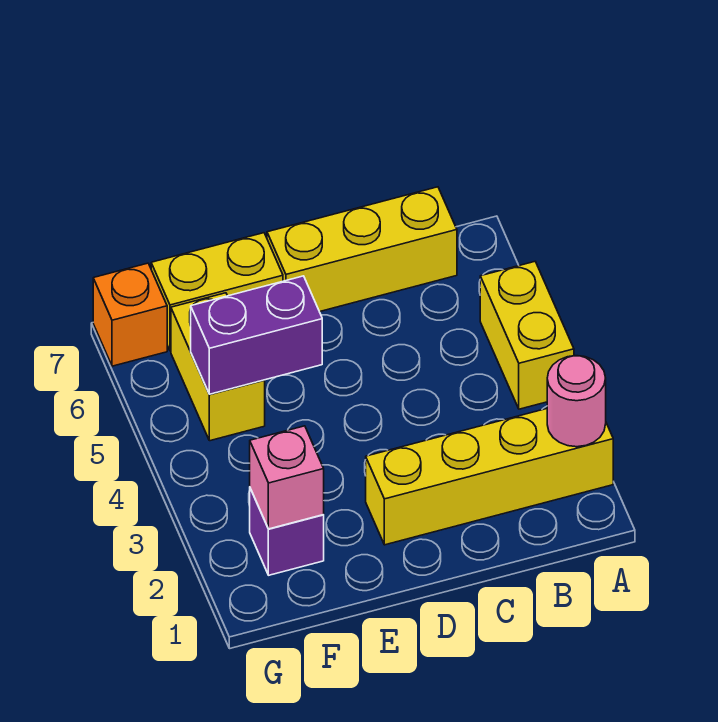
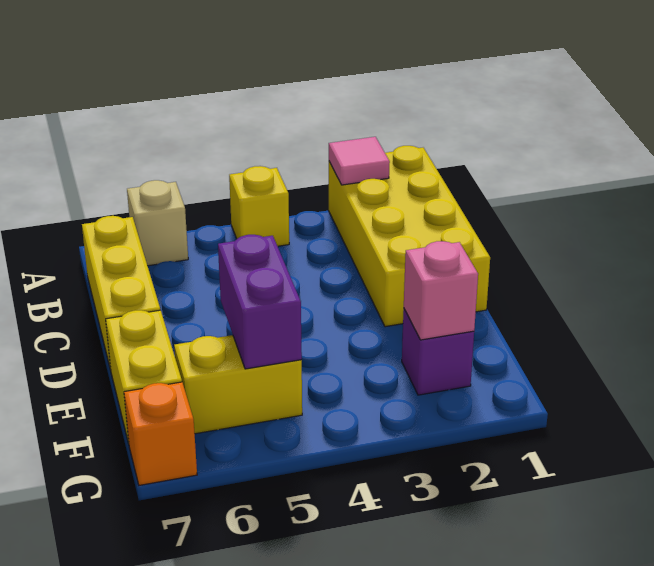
yellow brick A2:D2 level 1 -> yellow brick A1:D2 level 1
pink round brick A2 level 2 -> pink tile A2 level 2
yellow brick A4:A5 level 1 -> yellow brick A4 level 1
none -> tan brick A6 level 1

